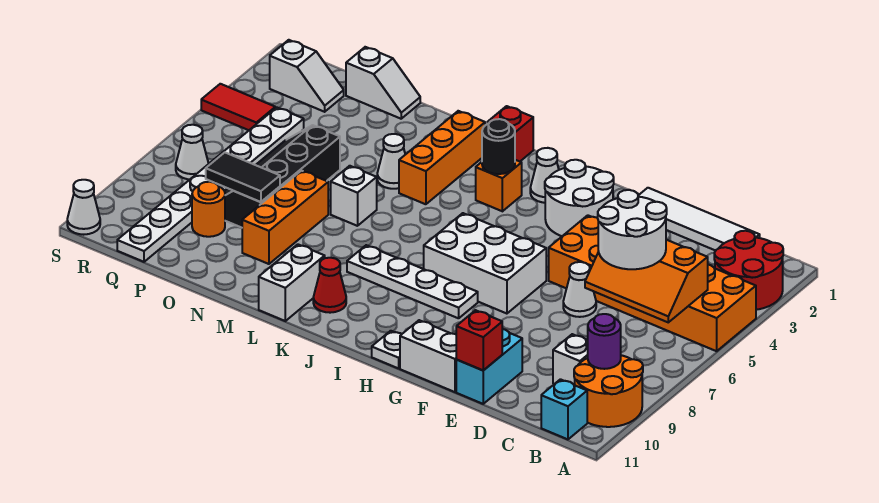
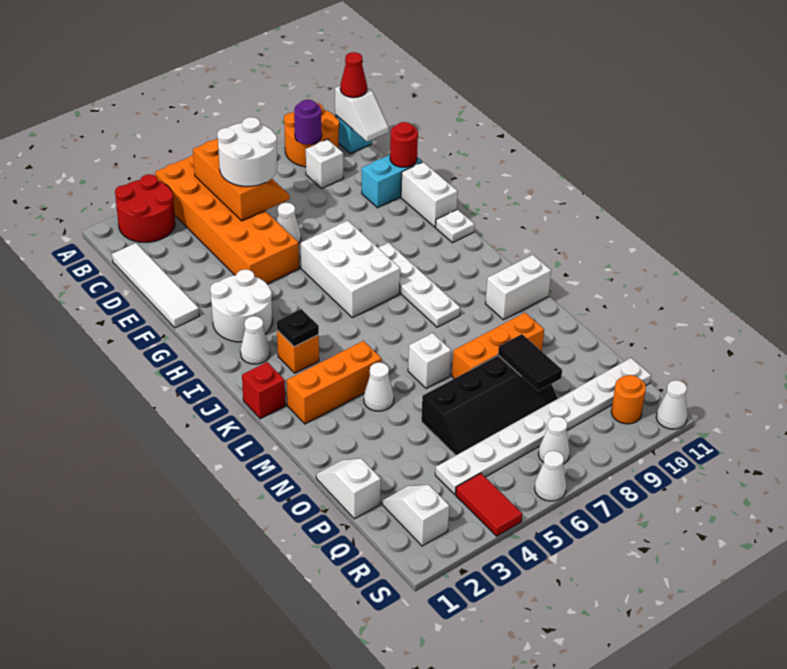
none -> white slope B11:C11 level 2 top B
red brick E11 level 2 -> red round brick E11 level 2
black round brick J3 level 2 -> black plate J3 level 2
red cone K10 level 1 -> red cone B11 level 3
orange round brick P9 level 1 -> orange round brick R10 level 1
none -> white cone S6 level 1

